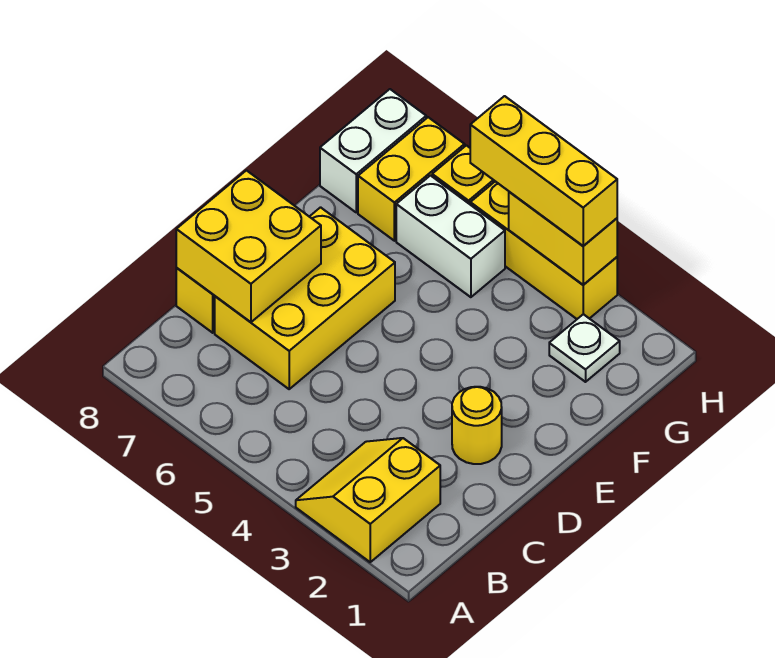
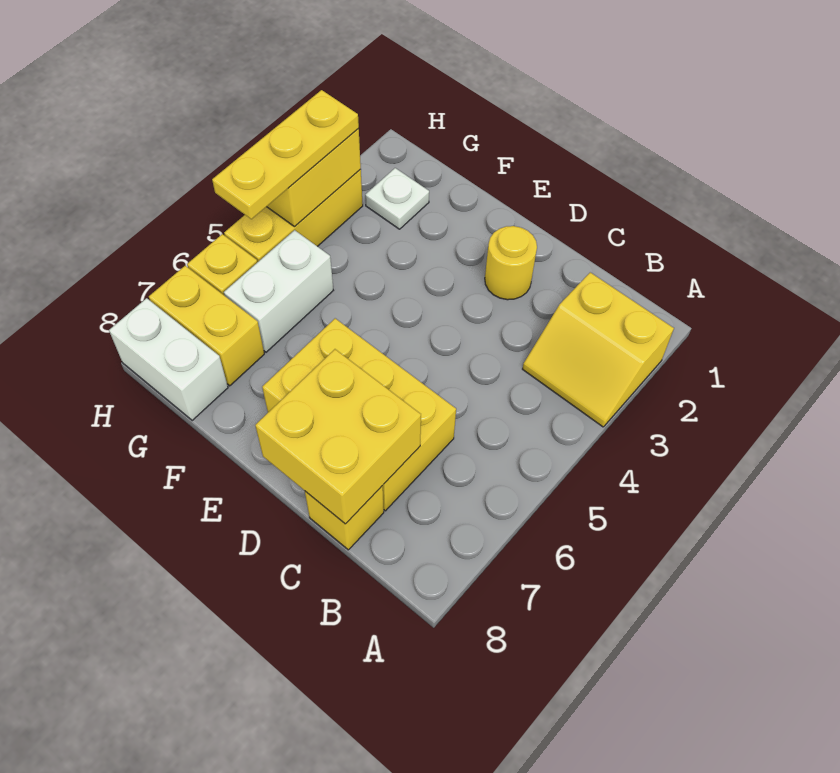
yellow brick H3:H5 level 3 -> yellow plate H3:H5 level 3

